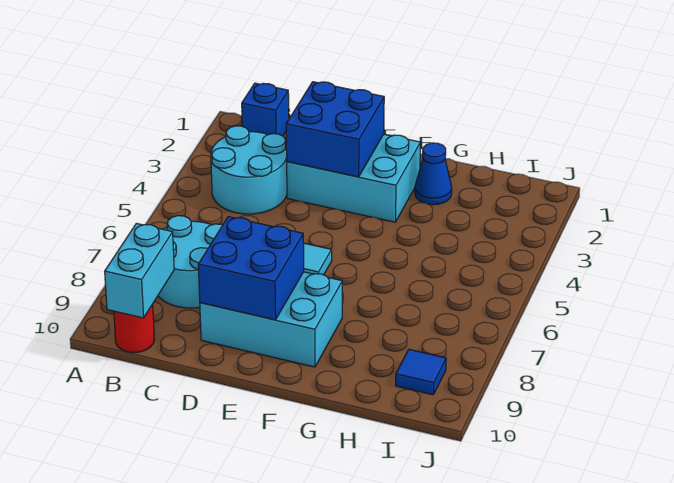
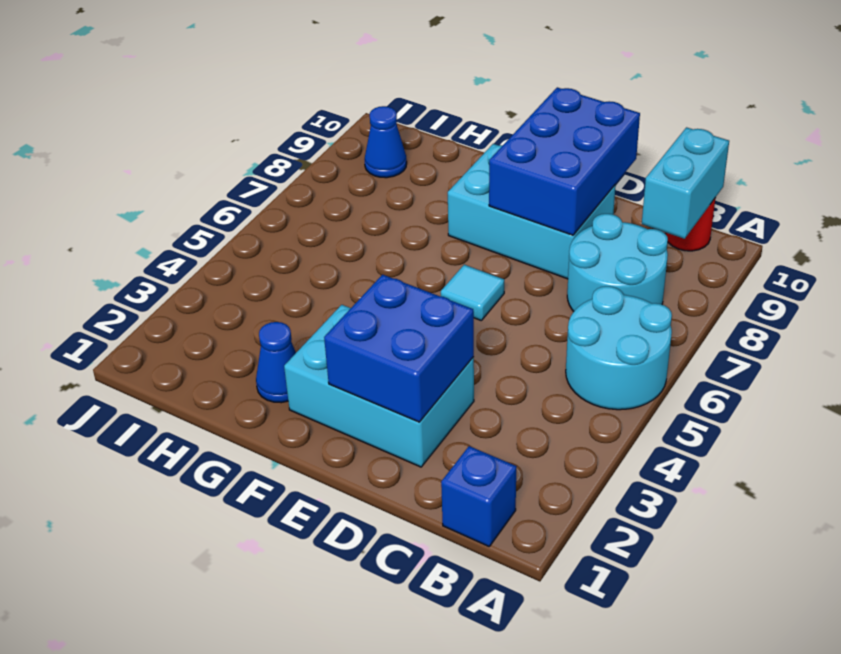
cyan round brick B3:C4 level 1 -> cyan round brick A5:B6 level 1
blue brick D8:E9 level 2 -> blue brick D8:E10 level 2
blue tile I9 level 1 -> blue cone I9 level 1

